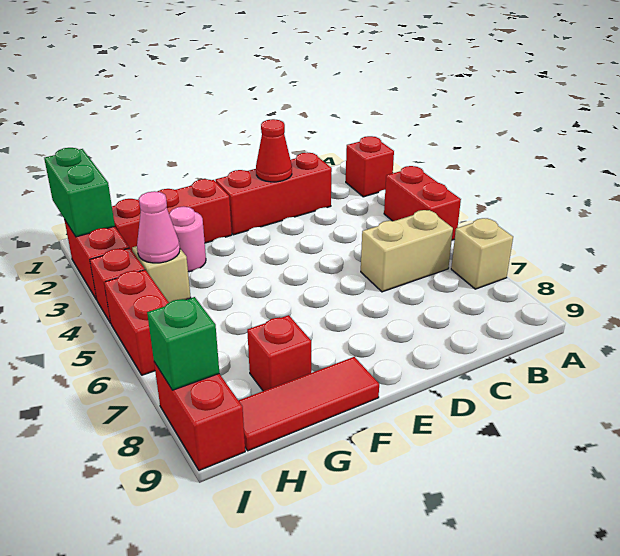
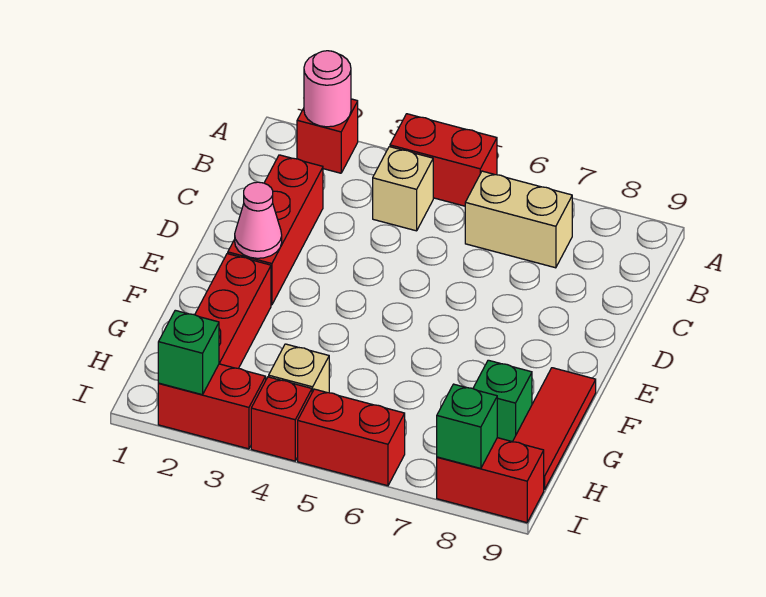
tan brick A7 level 1 -> tan brick B4 level 1
tan brick B6:C6 level 1 -> tan brick B6:B7 level 1
red cone D2 level 2 -> none
pink round brick G3 level 1 -> pink round brick A2 level 2
red brick G8 level 1 -> green brick G8 level 1
pink cone H4 level 2 -> pink cone E2 level 2
green brick I1:I2 level 2 -> green brick I2 level 2

